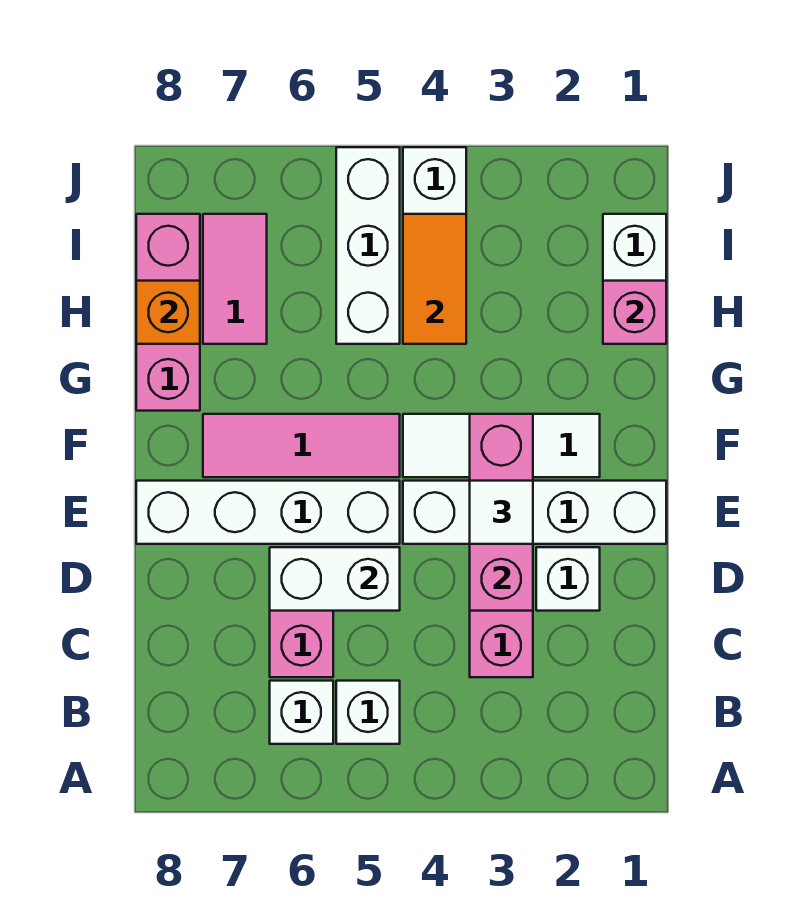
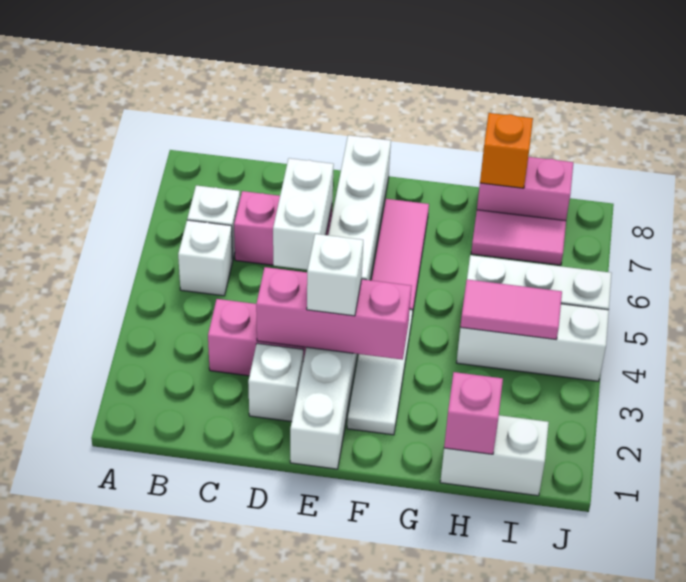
white tile E3 level 3 -> white brick E3 level 3
pink brick G8:I8 level 1 -> pink brick H8:I8 level 1
orange tile H4:I4 level 2 -> pink tile H4:I4 level 2

